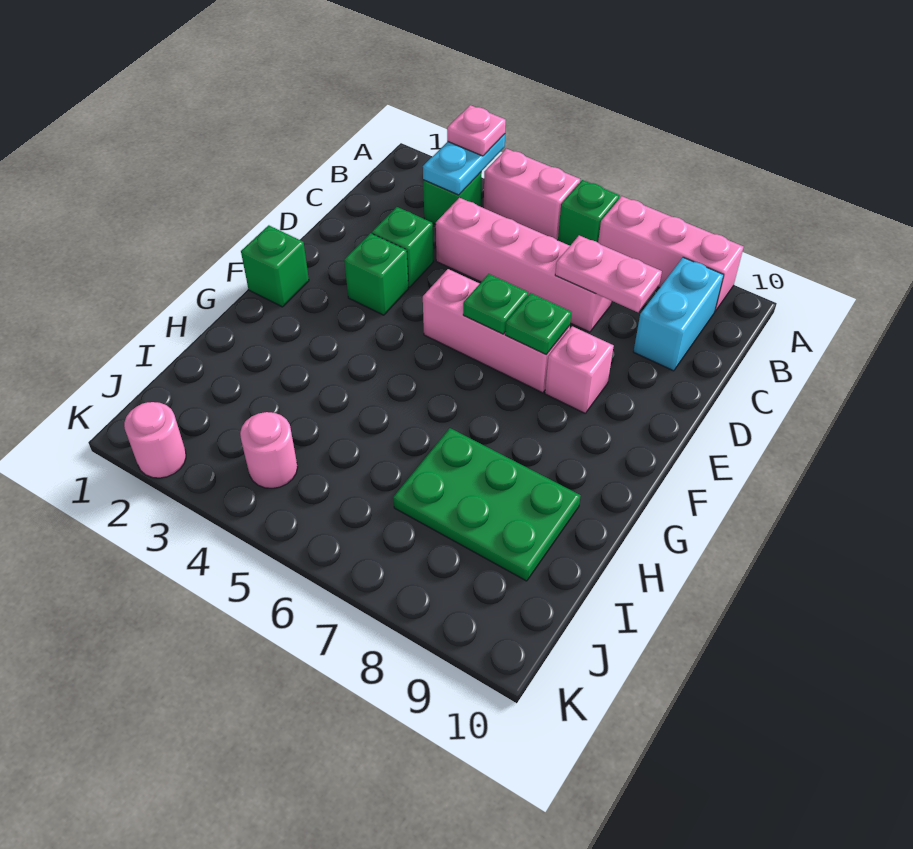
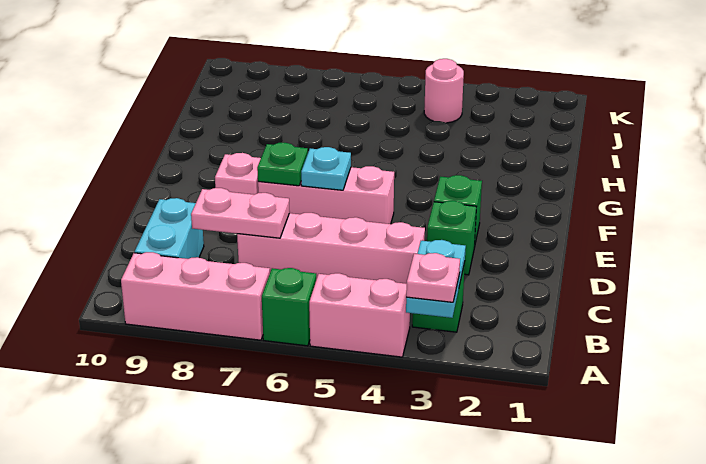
green plate E6 level 2 -> cyan plate E6 level 2
green brick F1 level 1 -> none
green plate H7:I9 level 1 -> none
pink round brick K2 level 1 -> none

